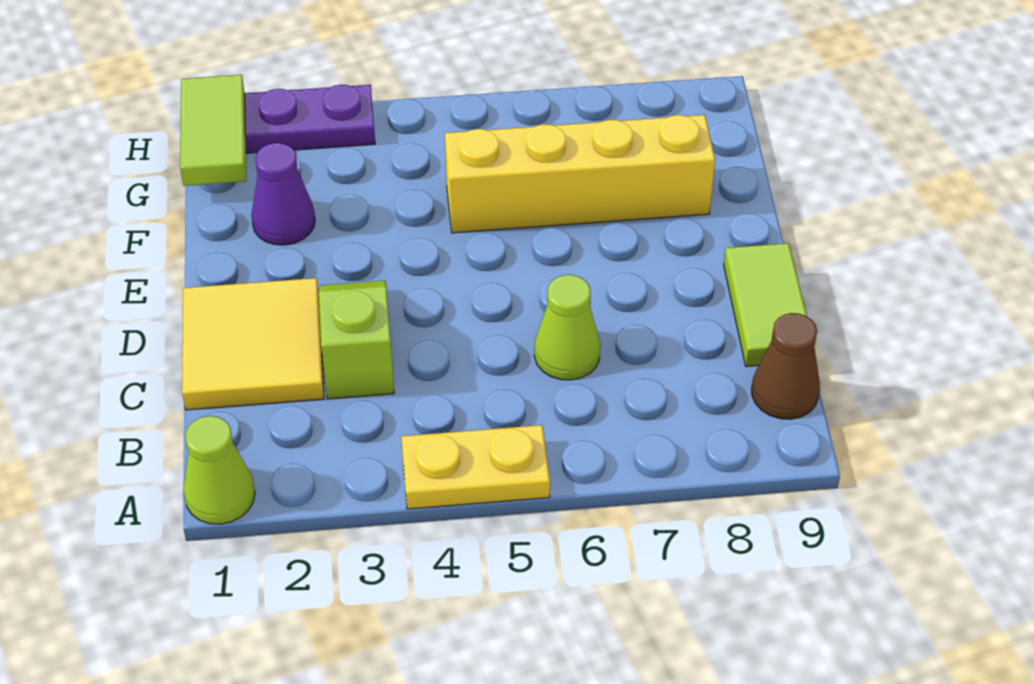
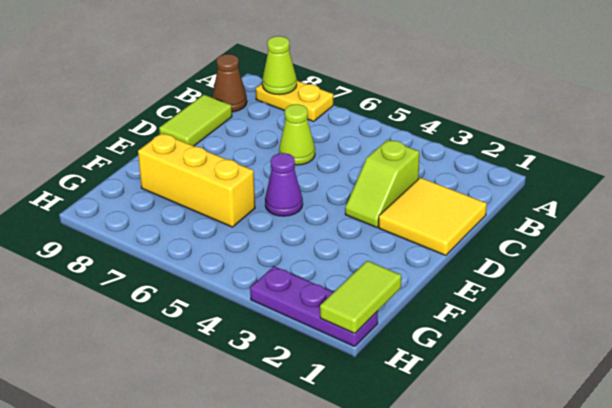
lime cone A1 level 1 -> lime cone A8 level 2
yellow plate A4:A5 level 1 -> yellow plate A7:A8 level 1
purple cone F2 level 1 -> purple cone E5 level 1
yellow brick F5:F8 level 1 -> yellow brick F6:F8 level 1

